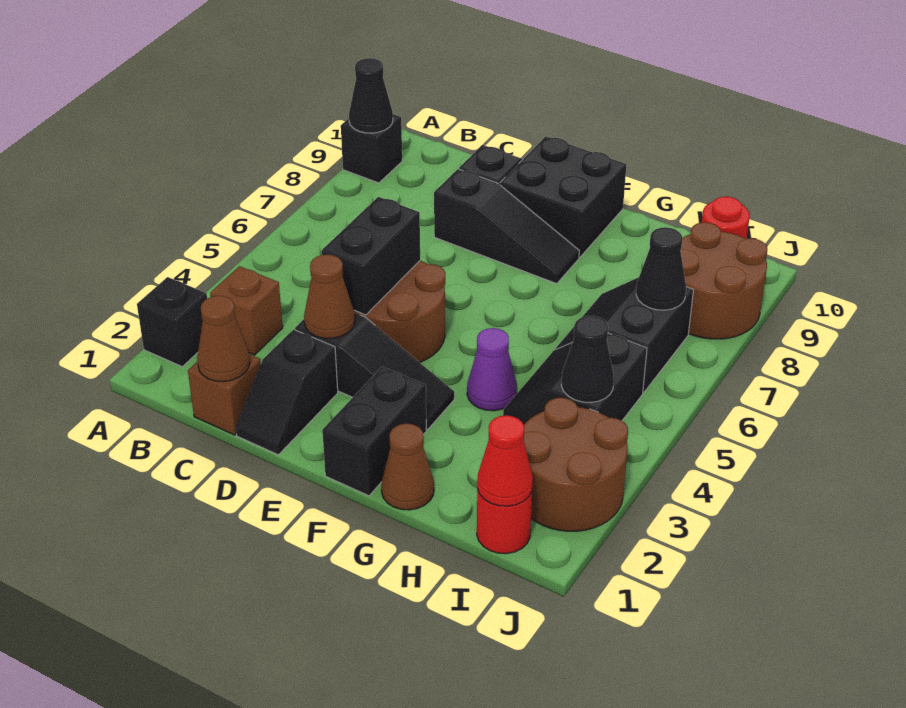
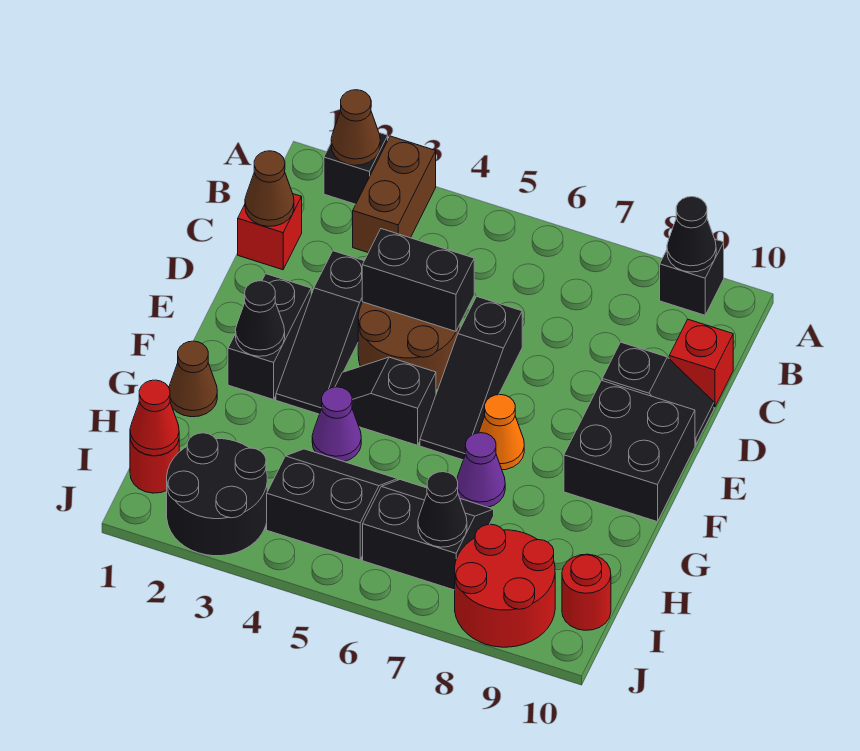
brown brick B3 level 1 -> brown brick A3:B3 level 1
brown brick C1 level 1 -> red brick C1 level 1
none -> red brick C10 level 1
black slope D1:D2 level 1 top 2 -> black slope F4:F5 level 1 top 5
brown cone D3 level 2 -> brown cone A2 level 2
black slope D8:F8 level 1 top D -> black slope D6:F6 level 1 top D
black brick F1:F2 level 1 -> black brick E2:F2 level 1
none -> orange cone F7 level 1
none -> purple cone G7 level 1
brown round brick I2:J3 level 1 -> black round brick I2:J3 level 1
black cone I4 level 2 -> black cone F2 level 2
brown round brick I8:J9 level 1 -> red round brick I8:J9 level 1

